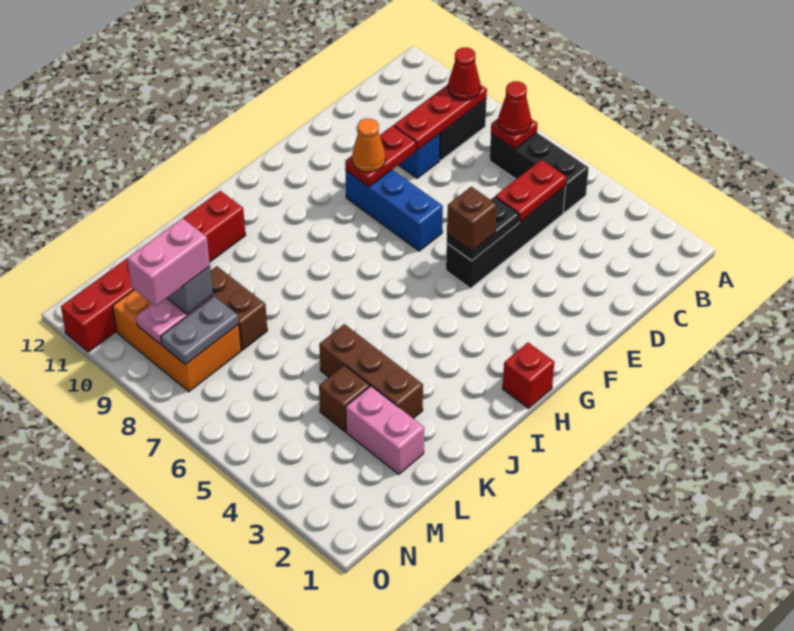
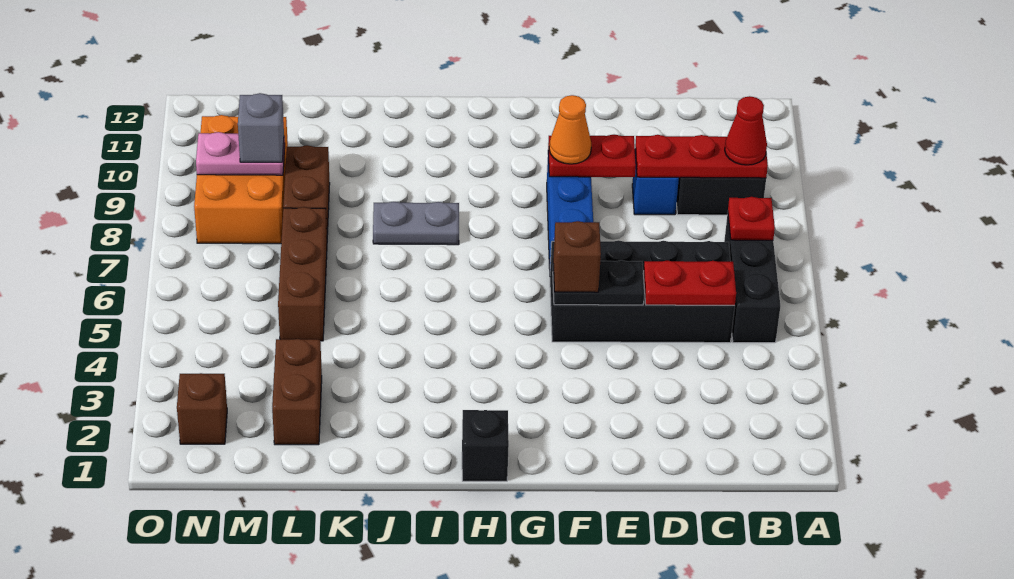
red cone B7 level 3 -> none
black brick C5:F5 level 1 -> black brick C5:F6 level 1
red brick H1 level 1 -> black brick H1 level 1
red brick J11:O11 level 1 -> none
brown brick K3:K5 level 1 -> brown brick L5:L7 level 1
pink brick L2:L3 level 1 -> brown brick L2:L3 level 1
brown brick L4 level 1 -> brown brick N2 level 1
grey plate M8:N8 level 2 -> grey plate I8:J8 level 1
pink brick M9:N9 level 4 -> none

